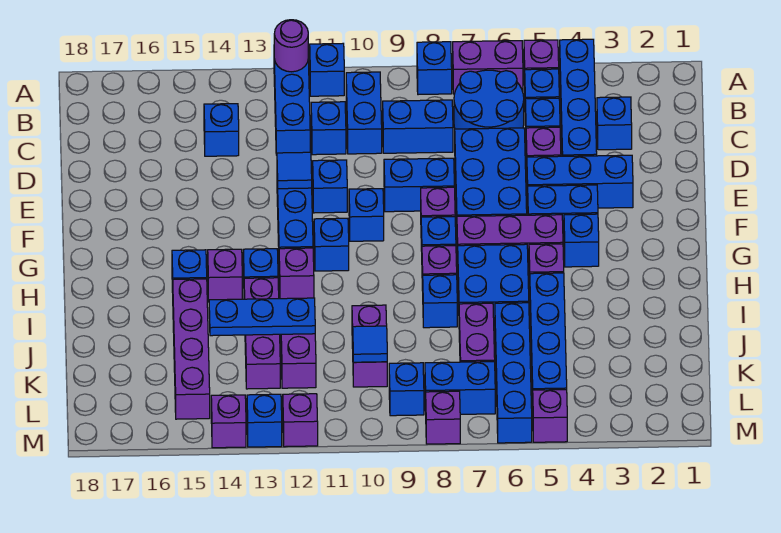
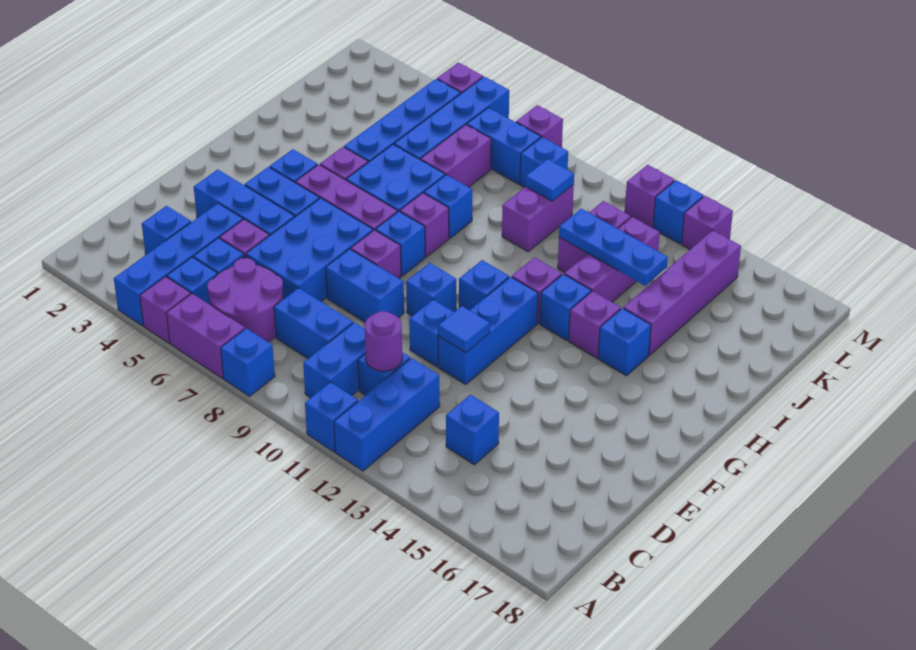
purple round brick A12 level 2 -> purple round brick C11 level 2
blue round brick B6:C7 level 1 -> purple round brick B6:C7 level 1

